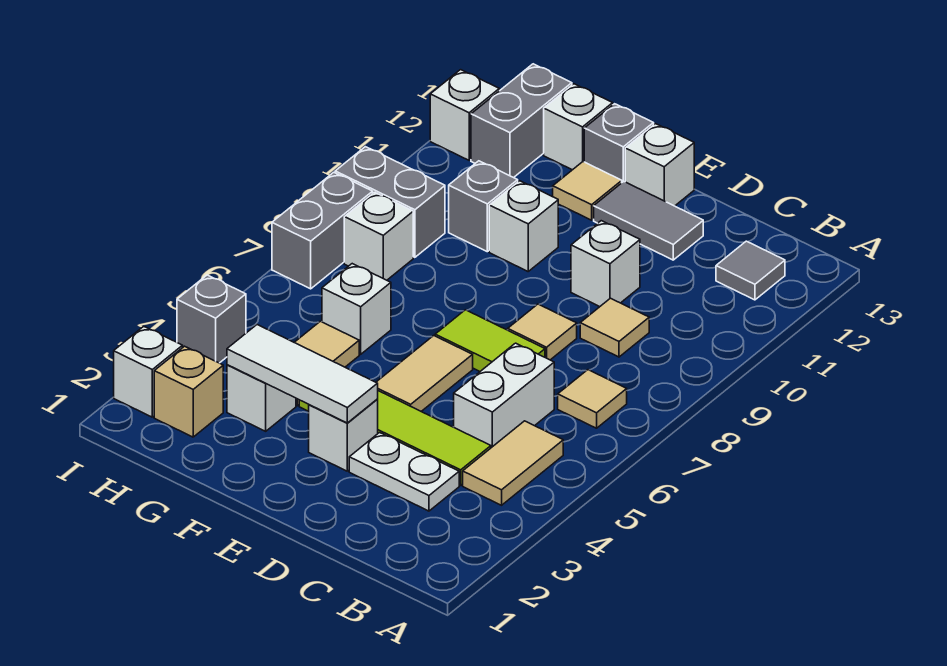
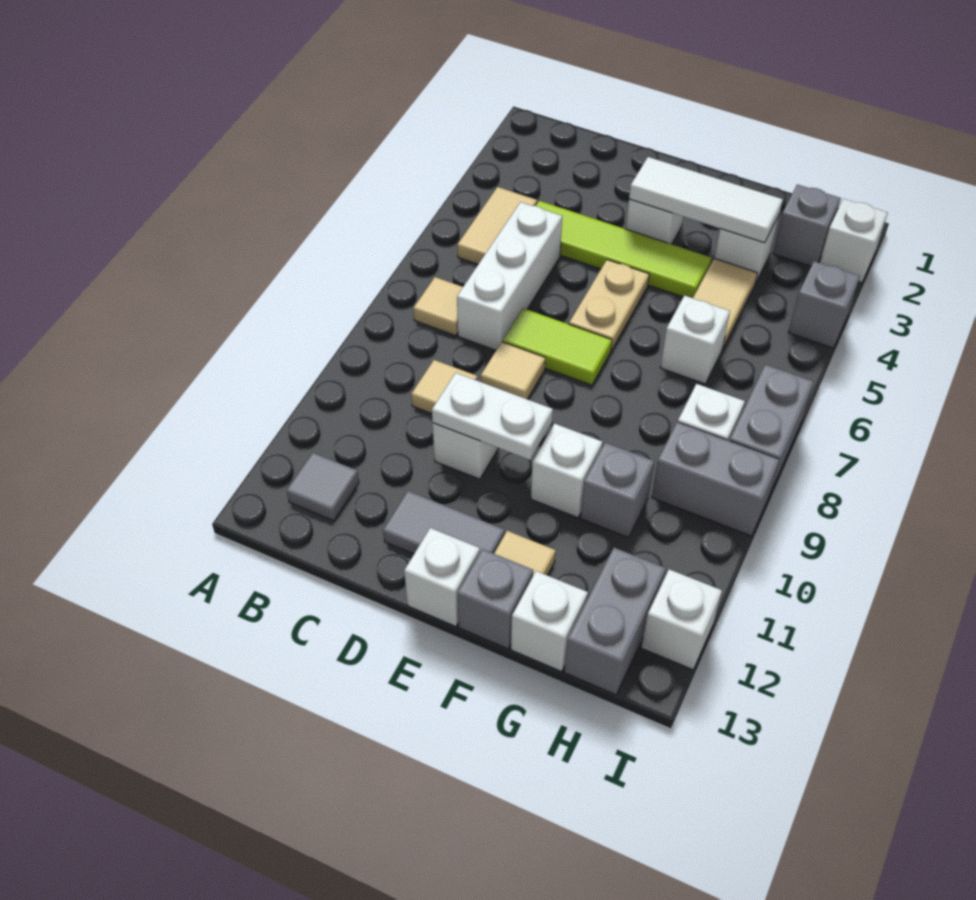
white plate C3:D3 level 1 -> white plate D10:E10 level 2
white brick C5:C6 level 1 -> white brick C5:C7 level 1
tan tile E5:E6 level 1 -> tan plate E5:E6 level 1
tan brick H2 level 1 -> grey brick H2 level 1

